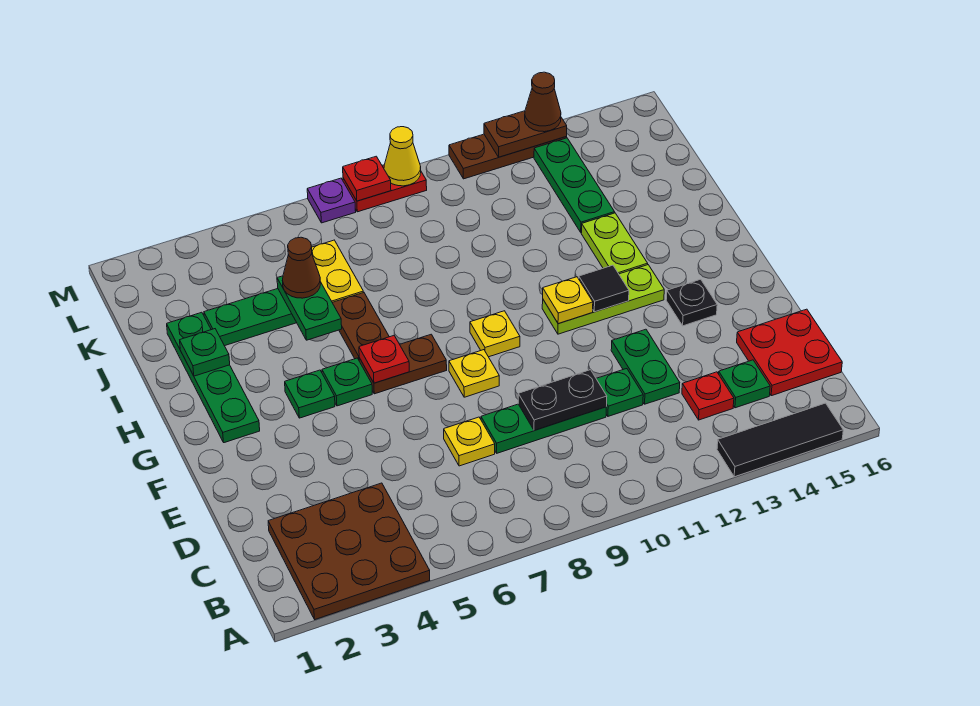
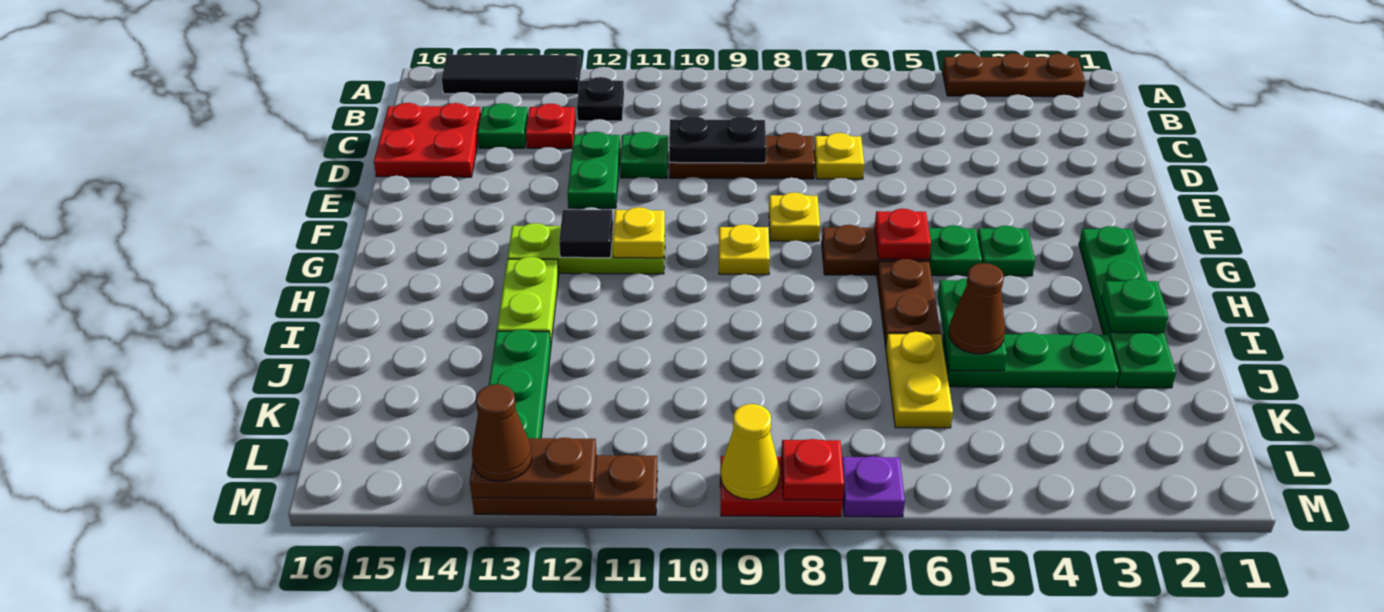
brown plate A2:C4 level 1 -> brown plate A2:A4 level 1
green plate D8:D10 level 1 -> brown plate D8:D10 level 1
black plate F14 level 1 -> black plate B12 level 1

